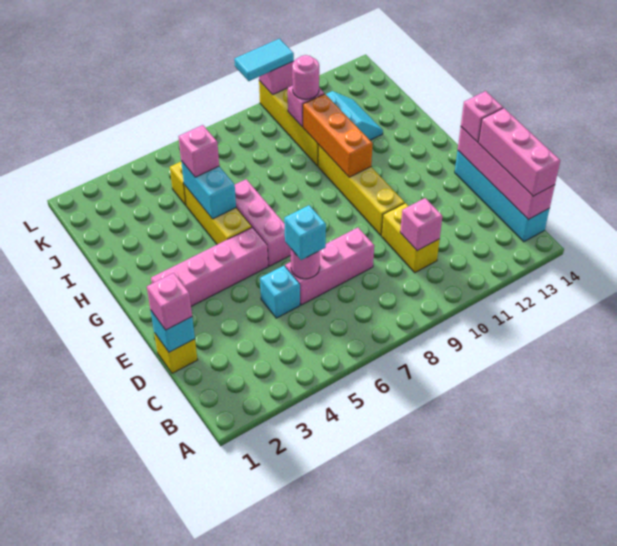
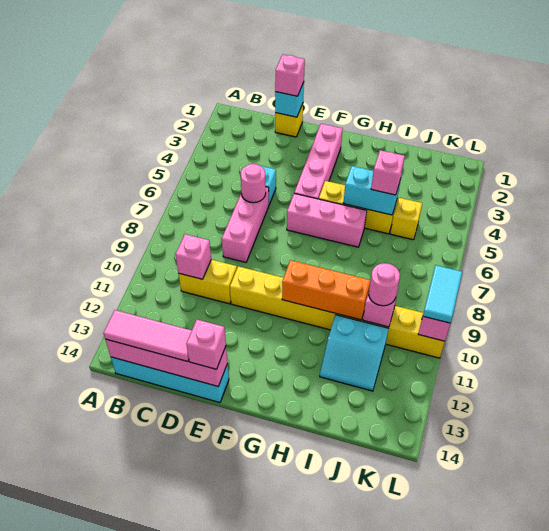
pink brick B14:D14 level 3 -> pink tile B14:D14 level 3
cyan brick D6 level 3 -> none

